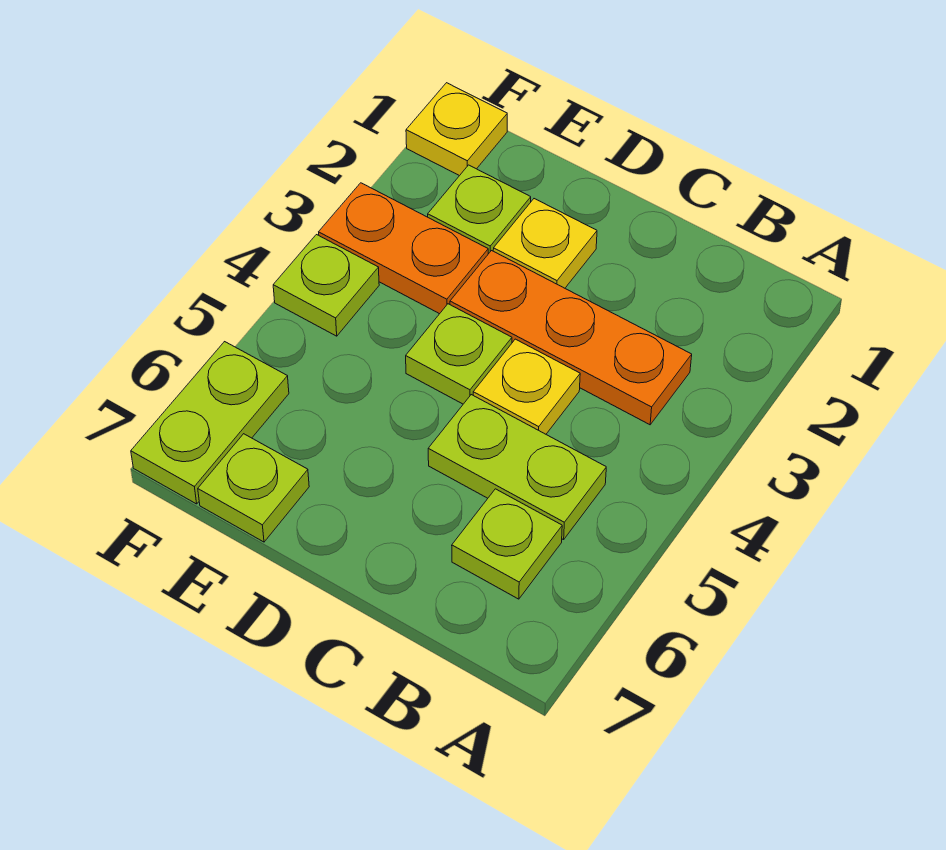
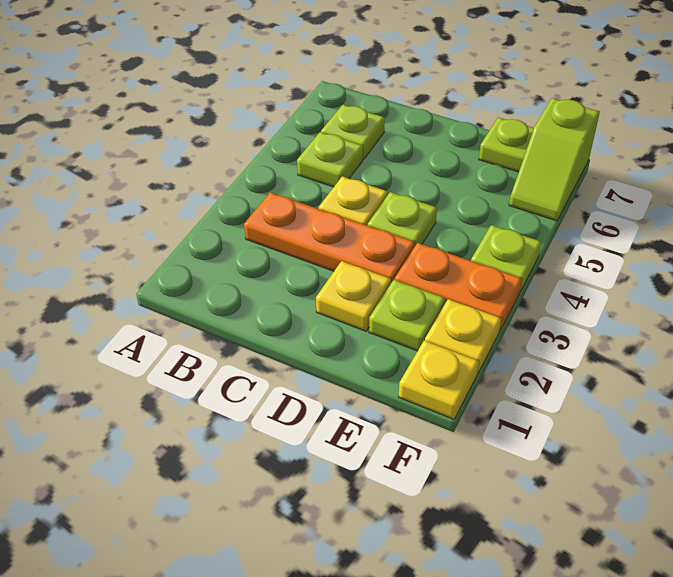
lime plate B5:C5 level 1 -> lime plate B5 level 1
none -> yellow plate F2 level 1
lime plate F6:F7 level 1 -> lime slope F6:F7 level 1 top 7

